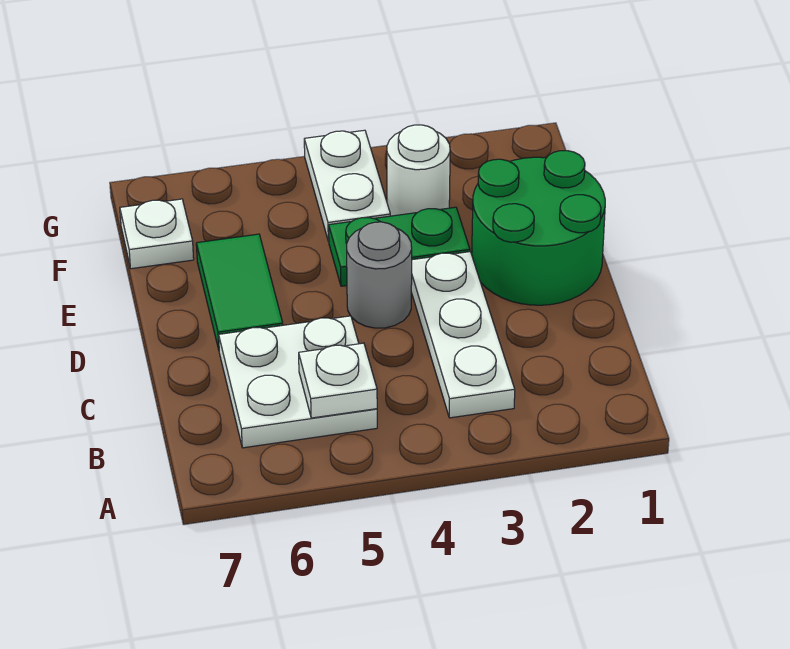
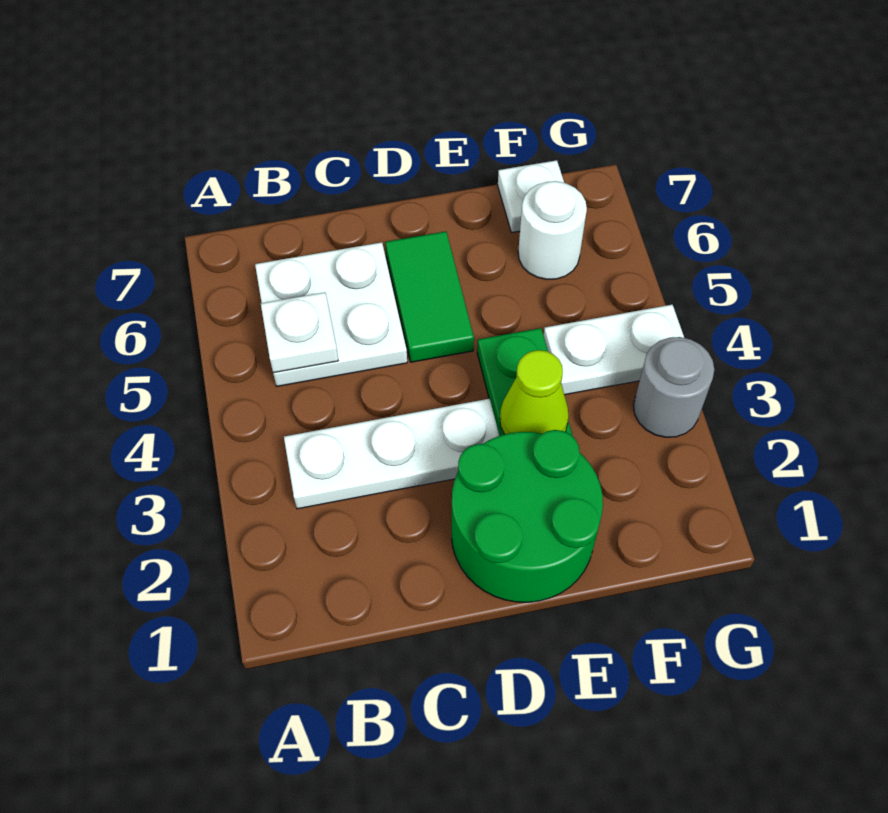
grey round brick D4 level 1 -> grey round brick G3 level 1
green tile D6:E6 level 1 -> green tile D5:D6 level 1
none -> lime cone E3 level 2
white round brick F3 level 1 -> white round brick F6 level 1

